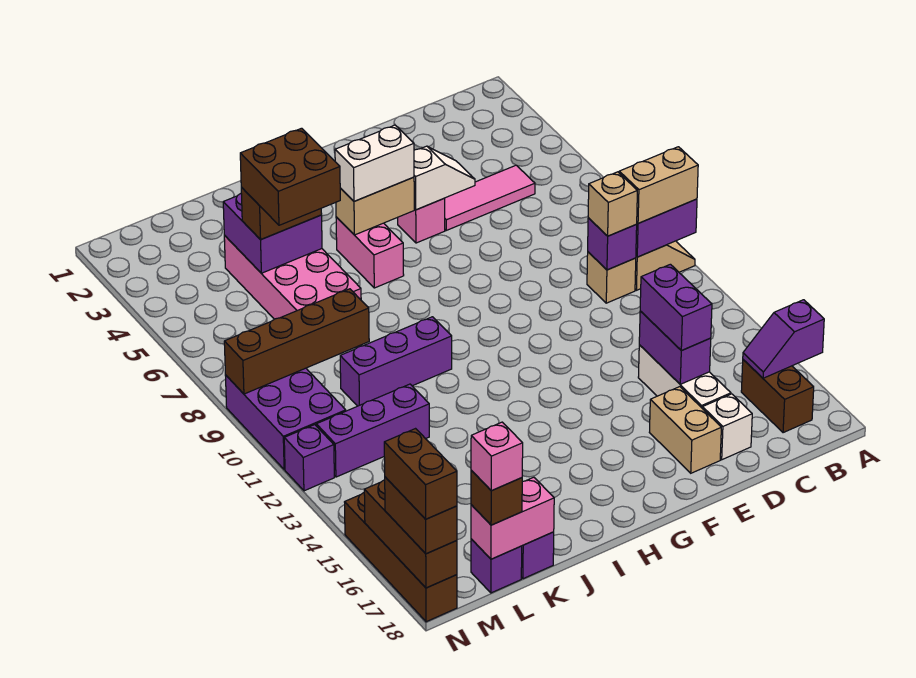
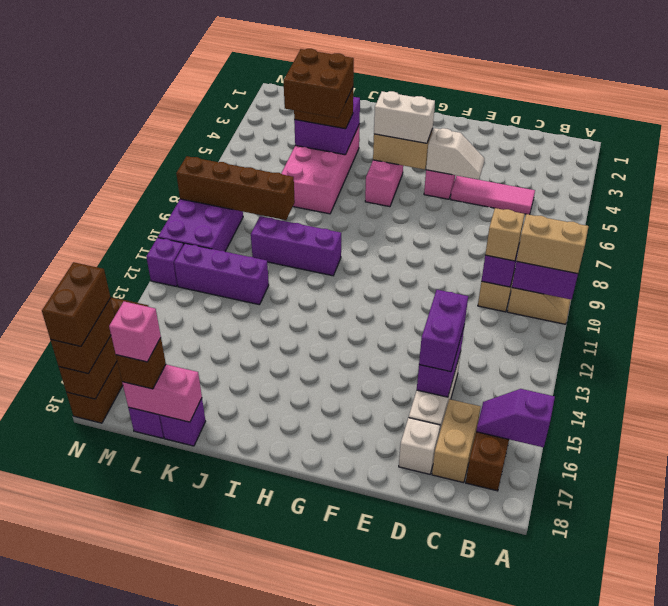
tan brick E16:E17 level 1 -> tan brick C16:C17 level 1

